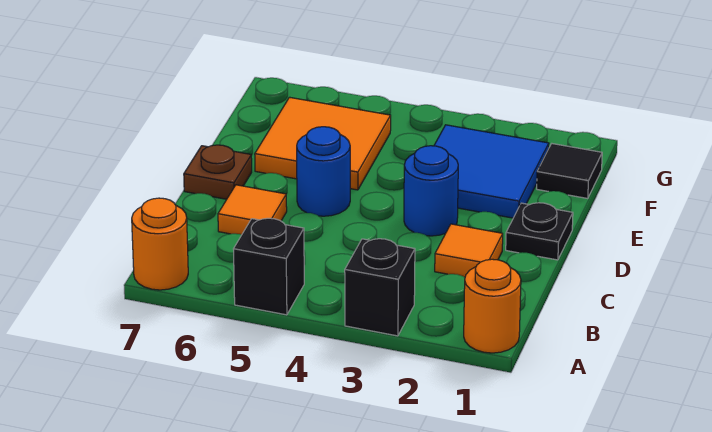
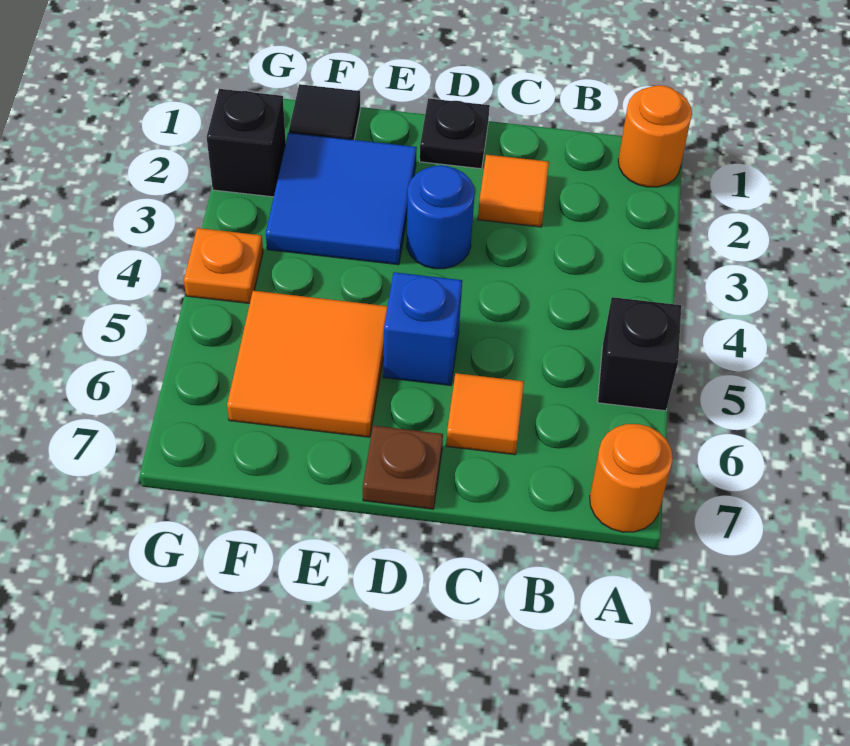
black brick A3 level 1 -> black brick G2 level 1
blue round brick D5 level 1 -> blue brick D5 level 1
none -> orange plate G4 level 1

